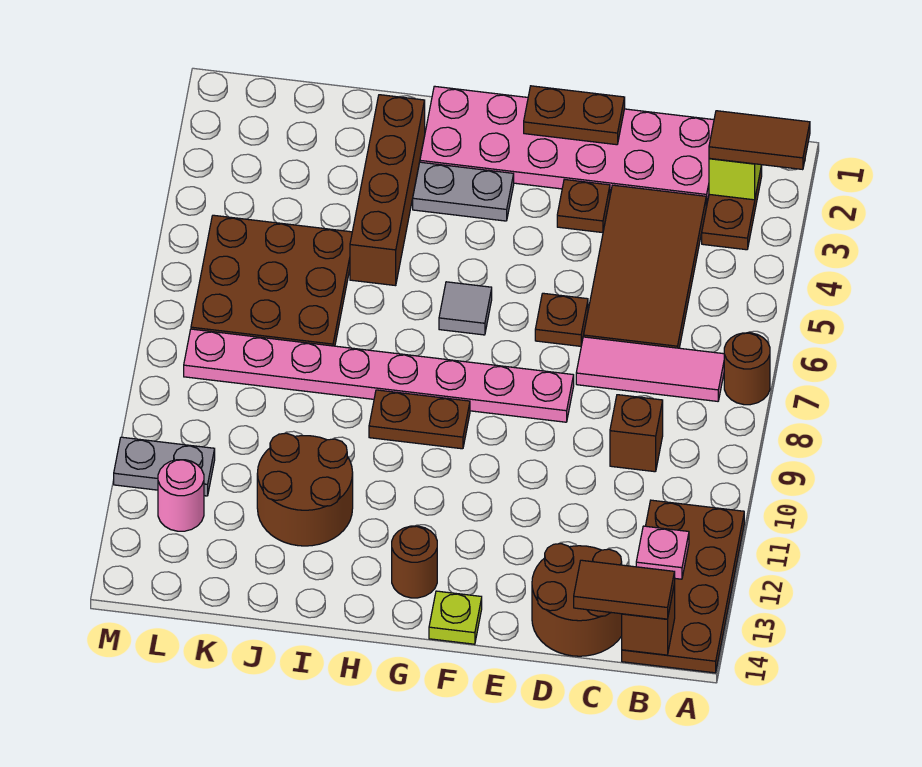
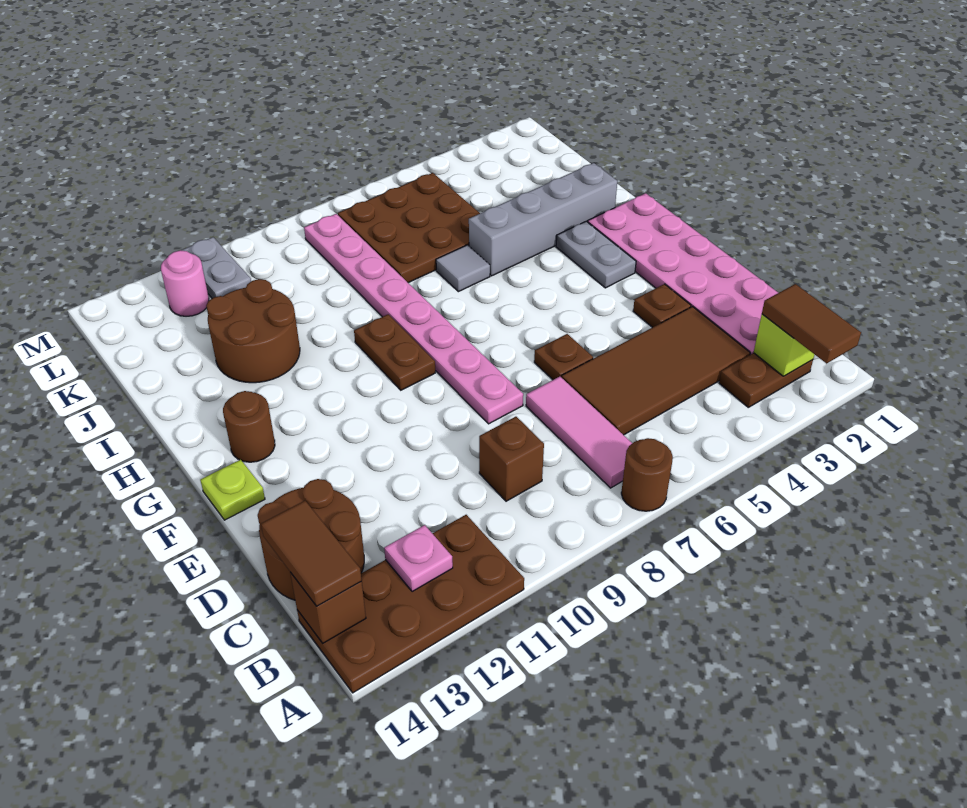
brown plate E1:F1 level 2 -> none
grey tile G6 level 1 -> grey tile I6 level 1
brown brick I2:I5 level 1 -> grey brick I2:I5 level 1

